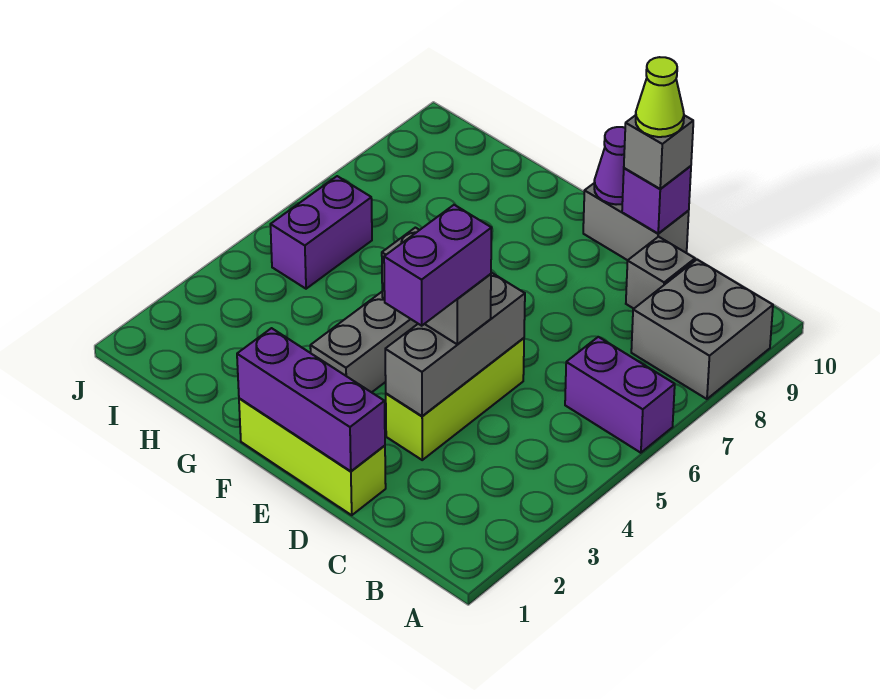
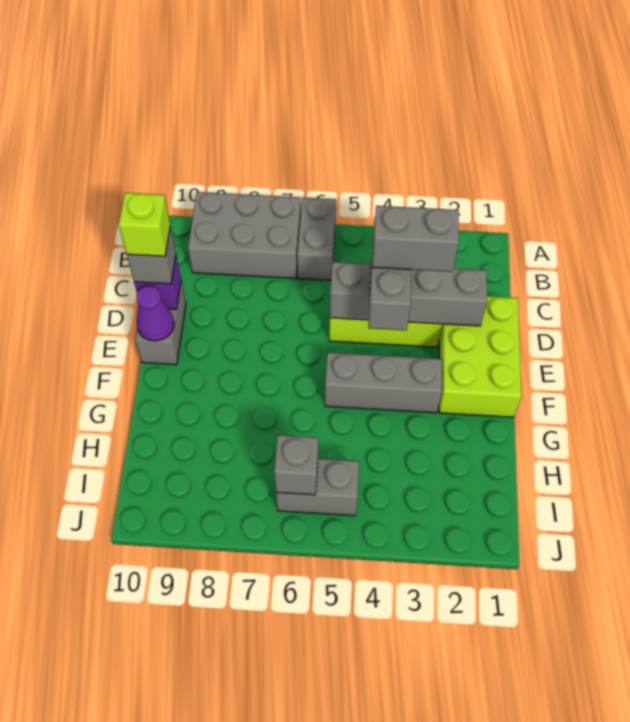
purple brick A6:B6 level 1 -> grey brick A6:B6 level 1
grey brick A8:B9 level 1 -> grey brick A7:B9 level 1
grey brick C9 level 1 -> grey brick I6 level 2
lime brick D1:F1 level 1 -> lime brick D1:F2 level 1
purple brick D1:F1 level 2 -> none
grey brick D3:D5 level 2 -> grey brick D2:D5 level 2
purple brick D3:D4 level 4 -> grey brick D3:D4 level 4
lime cone D10 level 4 -> lime brick D10 level 4
purple brick I5:I6 level 1 -> grey brick I5:I6 level 1

